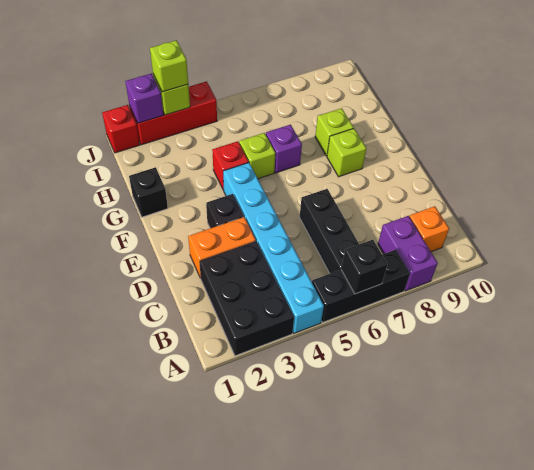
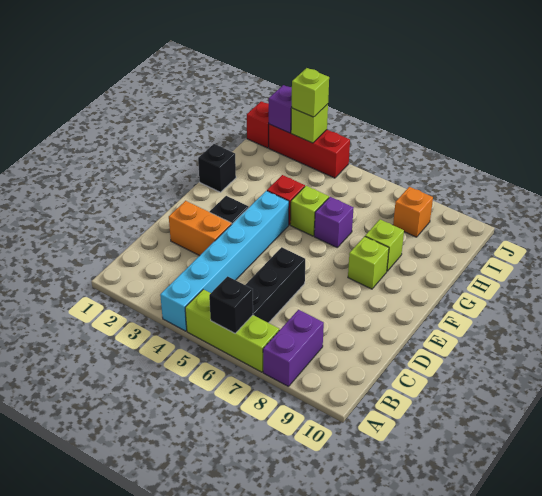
black brick A2:C3 level 1 -> none
black brick A5:A7 level 1 -> lime brick A5:A7 level 1
orange brick B9 level 1 -> orange brick I8 level 1

